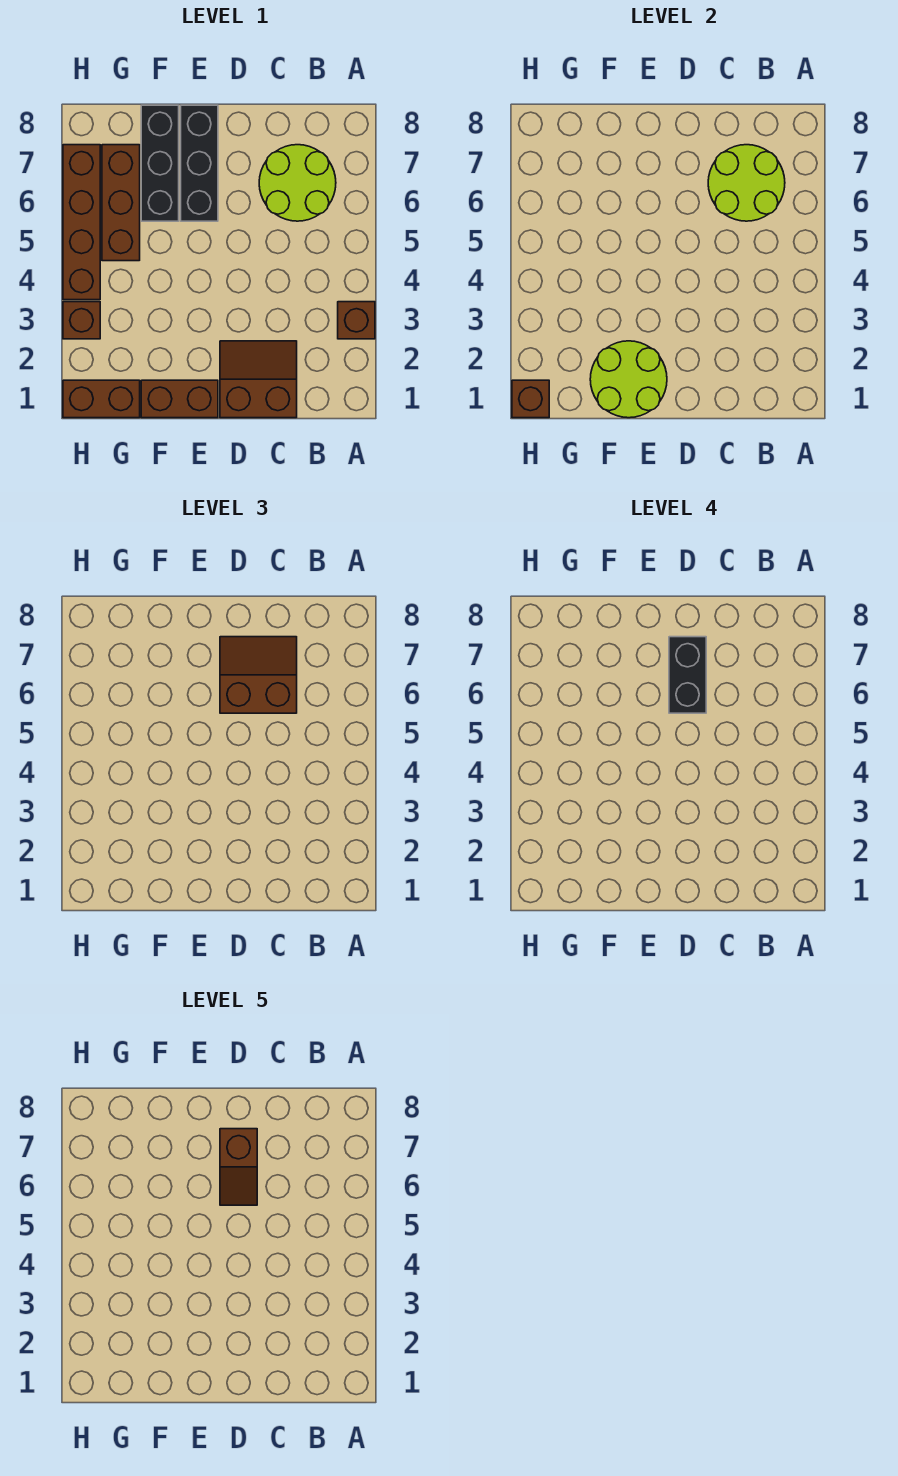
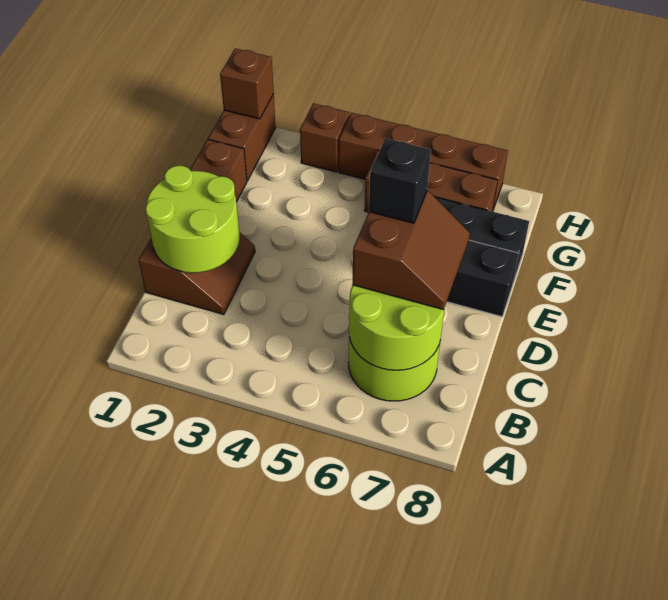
brown brick A3 level 1 -> none
black brick D6:D7 level 4 -> black brick D6 level 4
brown slope D6:D7 level 5 top 7 -> none
lime round brick E1:F2 level 2 -> lime round brick C1:D2 level 2

